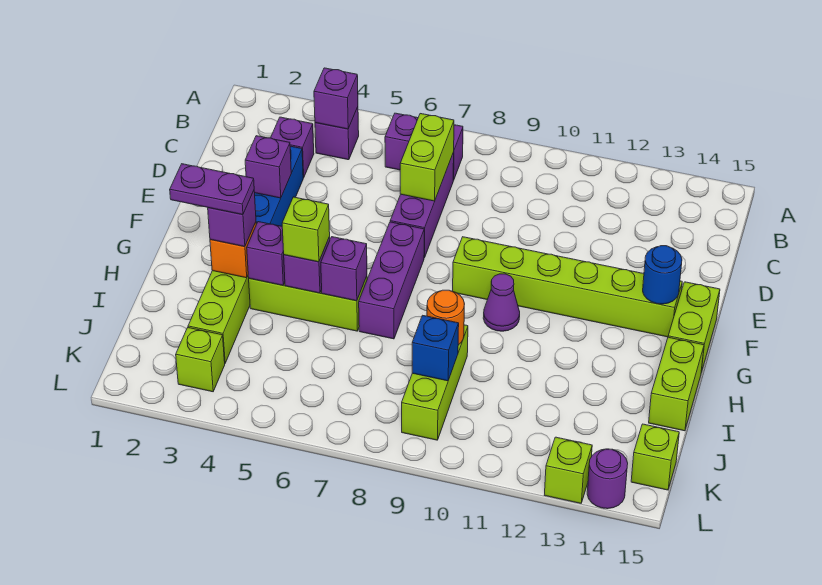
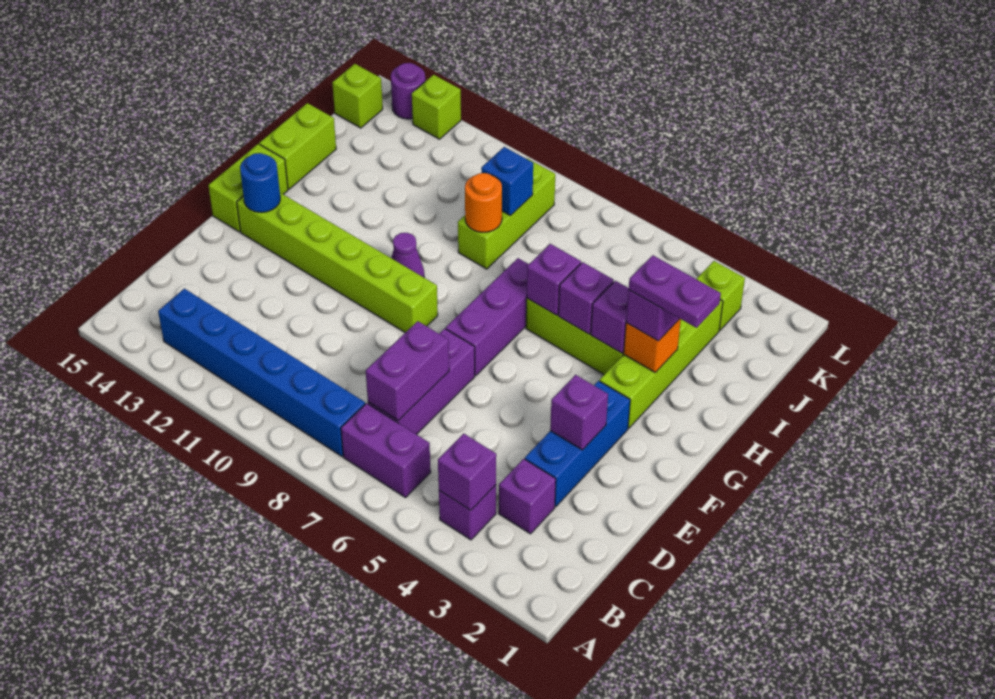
none -> blue brick B8:B13 level 1
lime brick C7:D7 level 2 -> purple brick C7:D7 level 2
lime brick H5 level 3 -> none

